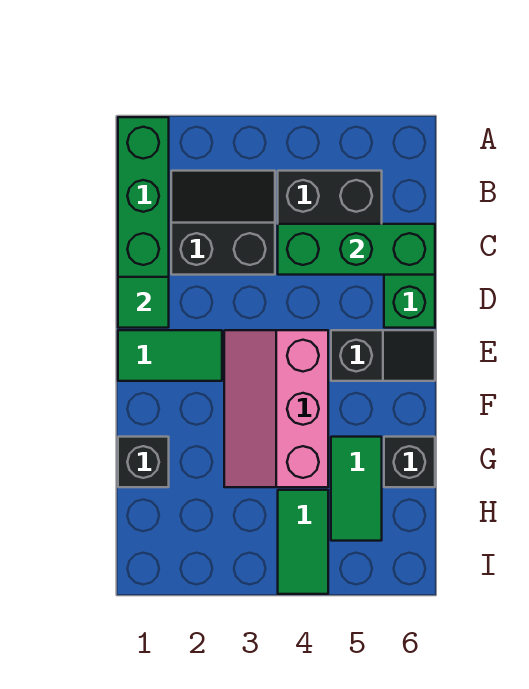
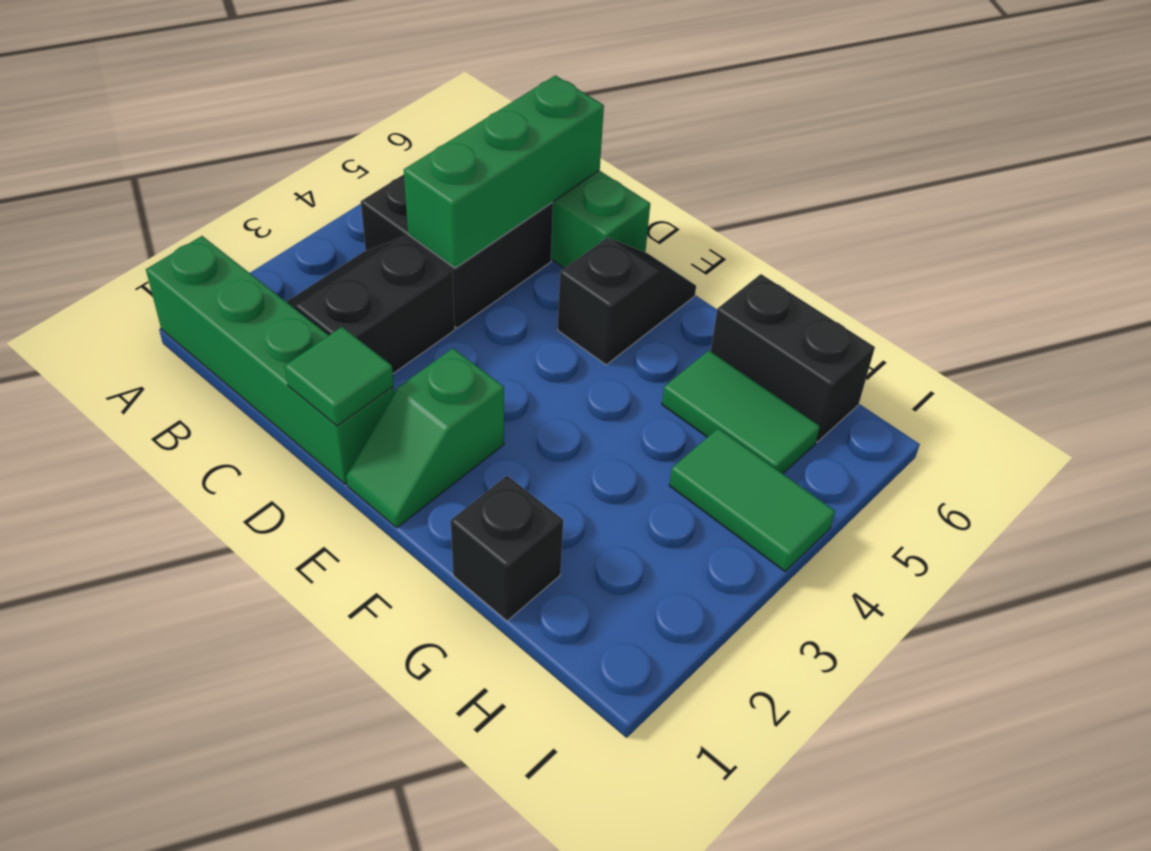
green tile E1:E2 level 1 -> green slope E1:E2 level 1 top 2
pink slope E3:G4 level 1 top 4 -> none
black brick G6 level 1 -> black brick G6:H6 level 1

